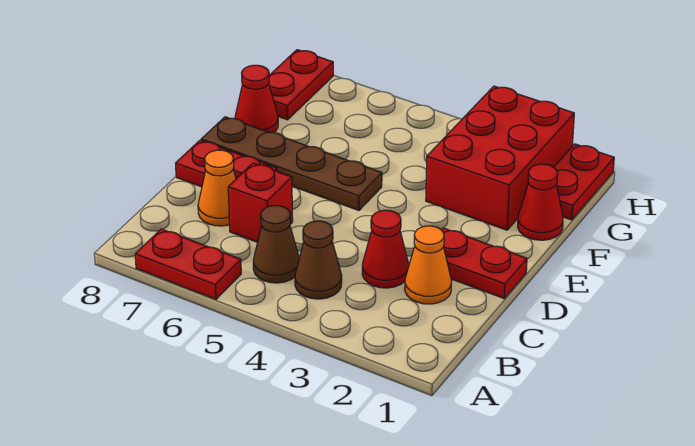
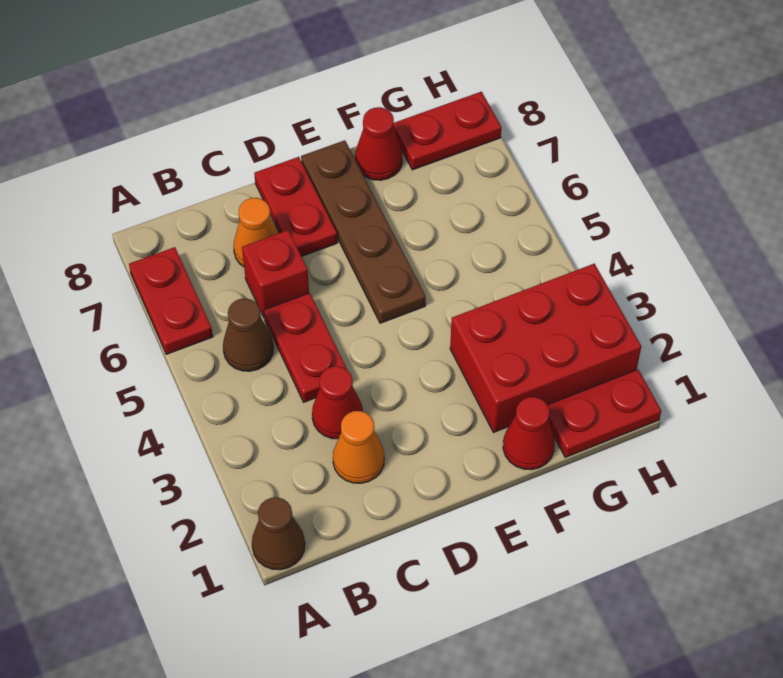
brown cone B4 level 1 -> brown cone A1 level 1
red plate D1:D2 level 1 -> red plate C4:C5 level 1

